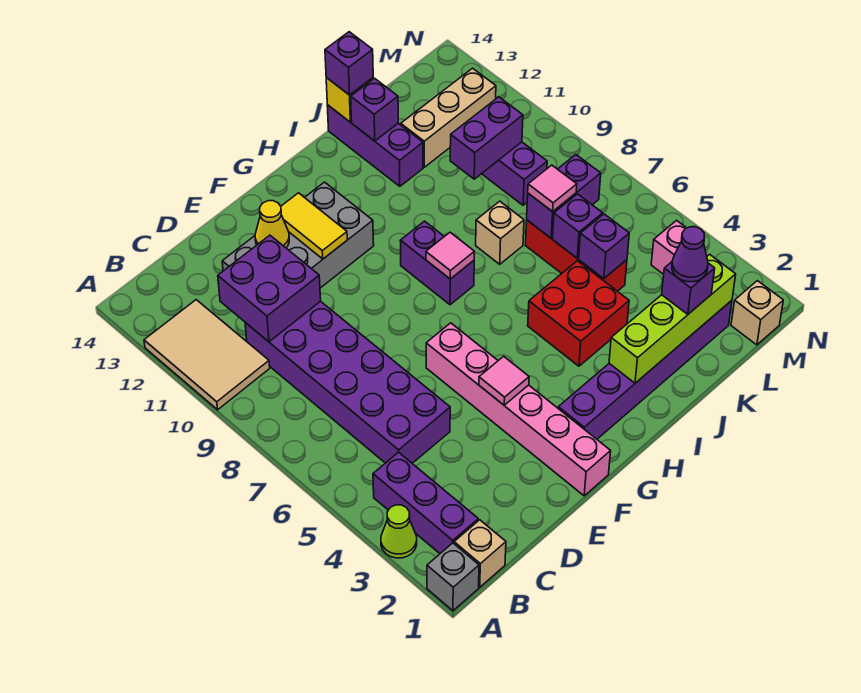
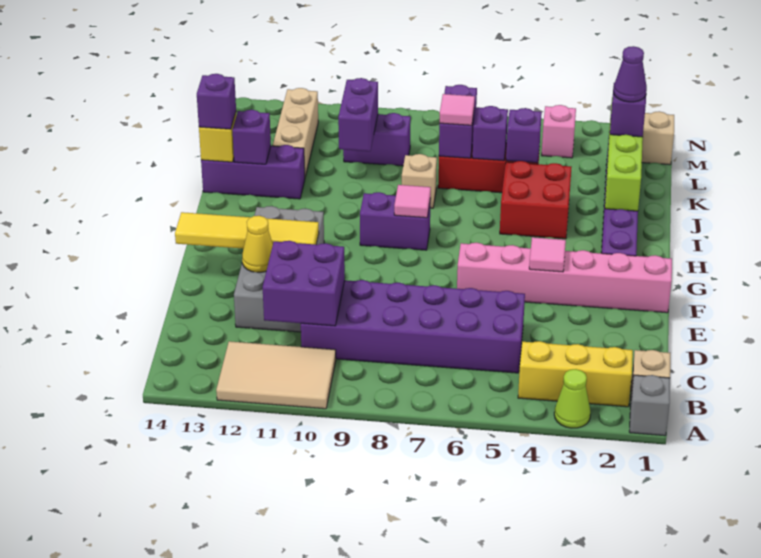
purple brick B2:B4 level 1 -> yellow brick B2:B4 level 1
yellow tile F11:F12 level 2 -> yellow tile F11:F14 level 2

